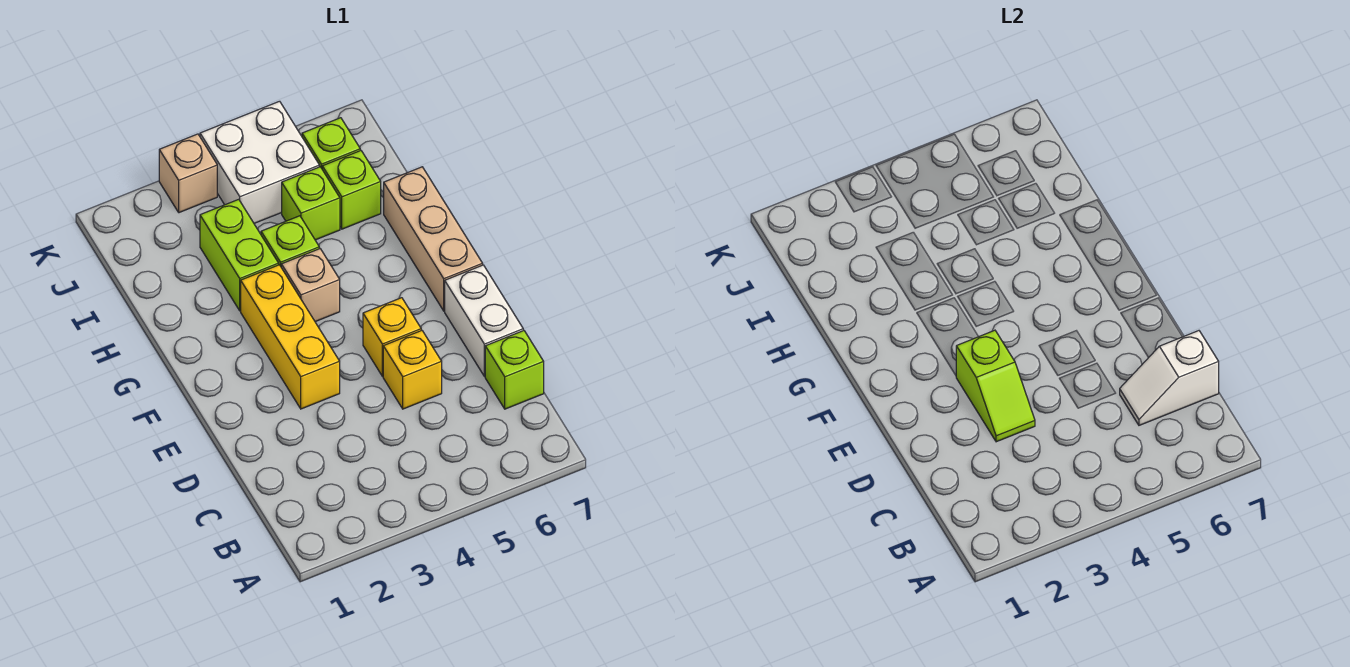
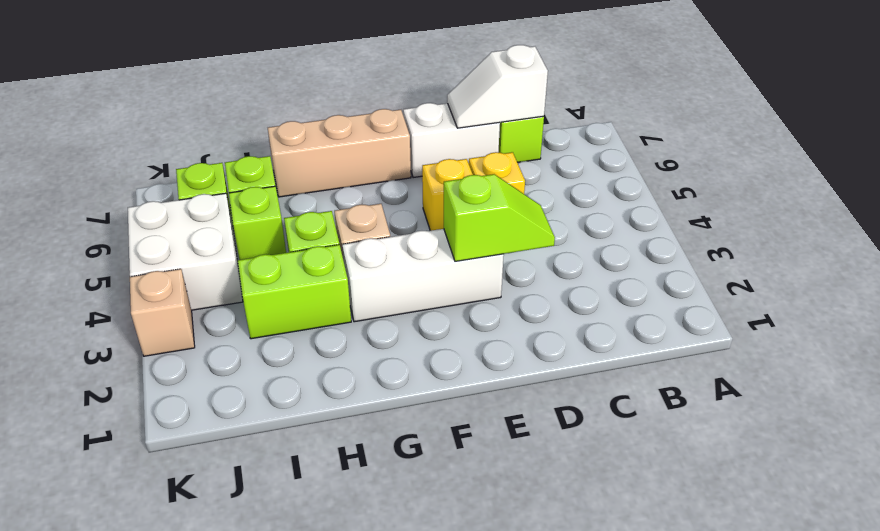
white slope C6:C7 level 2 top 7 -> white slope C7:D7 level 2 top C
yellow brick E3:G3 level 1 -> white brick E3:G3 level 1

